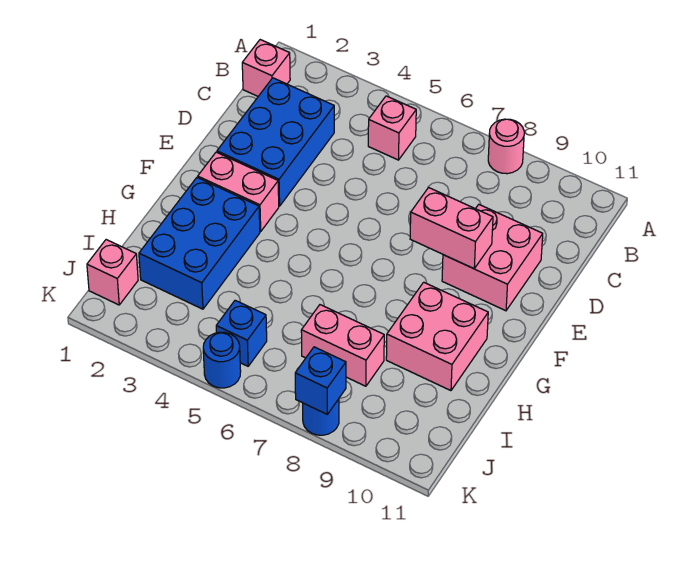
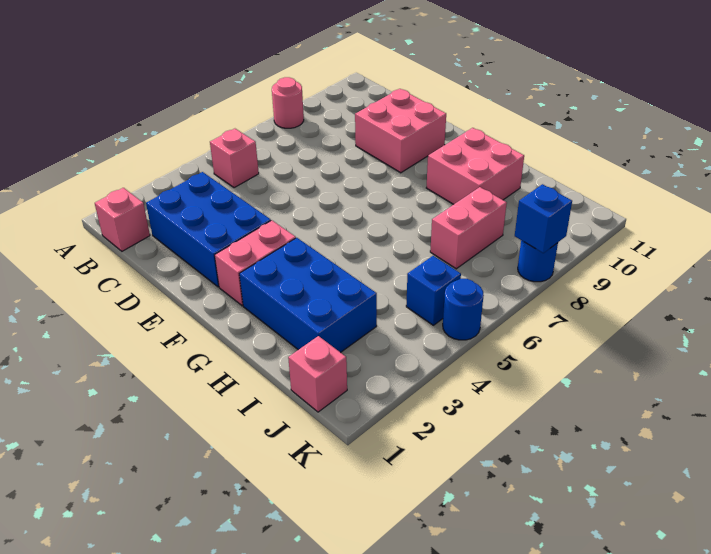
pink brick E8:E9 level 2 -> none

